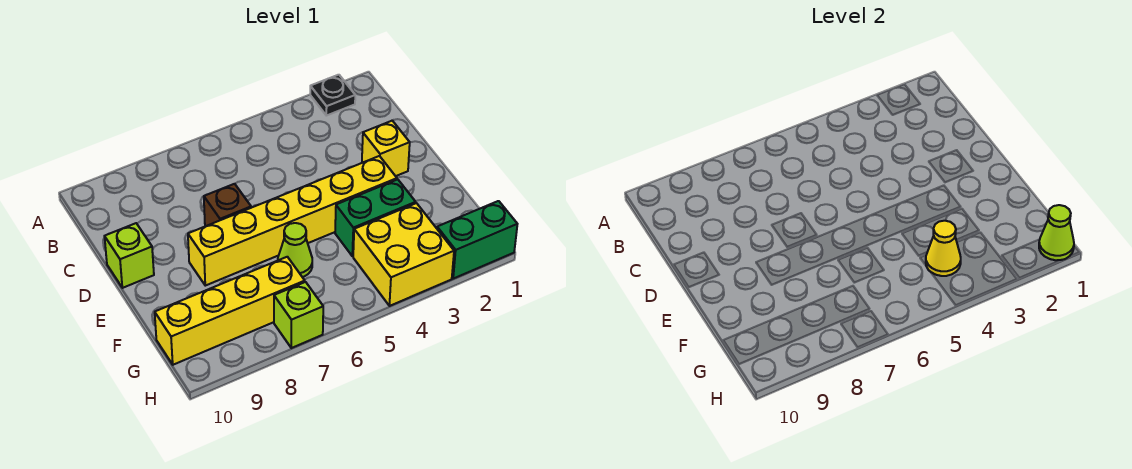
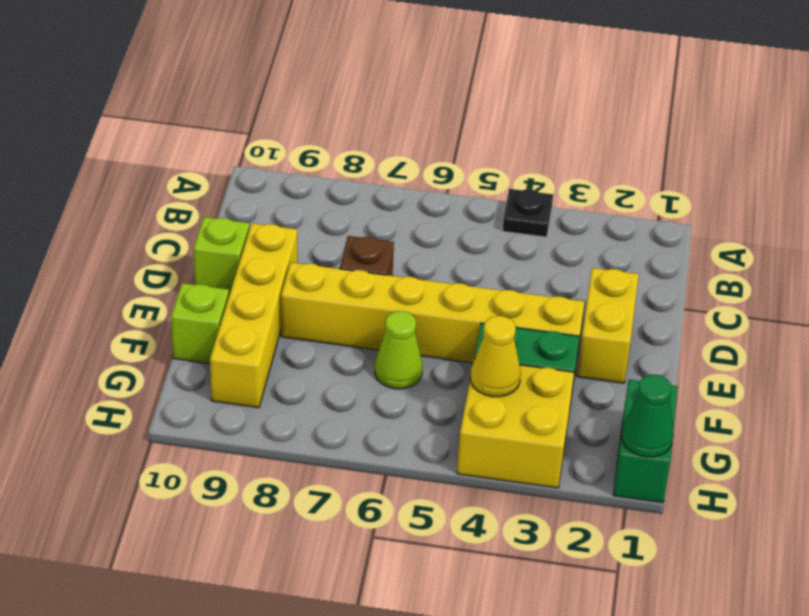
black plate A2 level 1 -> black plate A4 level 1
yellow brick D2 level 1 -> yellow brick D2:E2 level 1
yellow brick G7:G10 level 1 -> yellow brick D9:G9 level 1
green brick H1:H2 level 1 -> green brick G1:H1 level 1
lime cone H1 level 2 -> green cone H1 level 2
lime brick H7 level 1 -> lime brick F10 level 1

